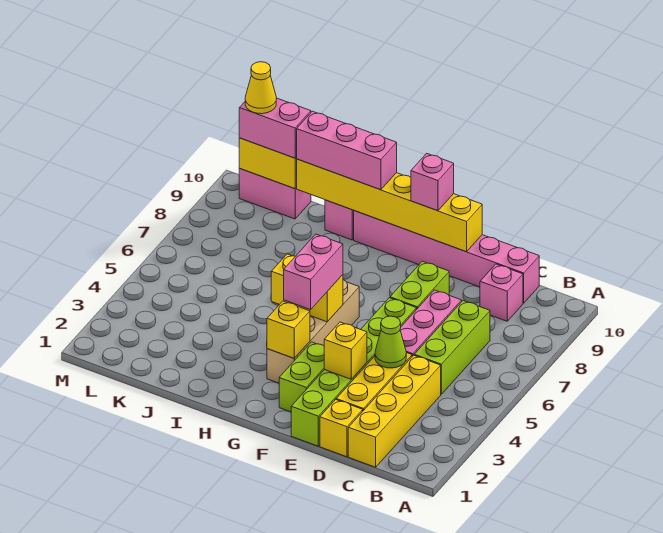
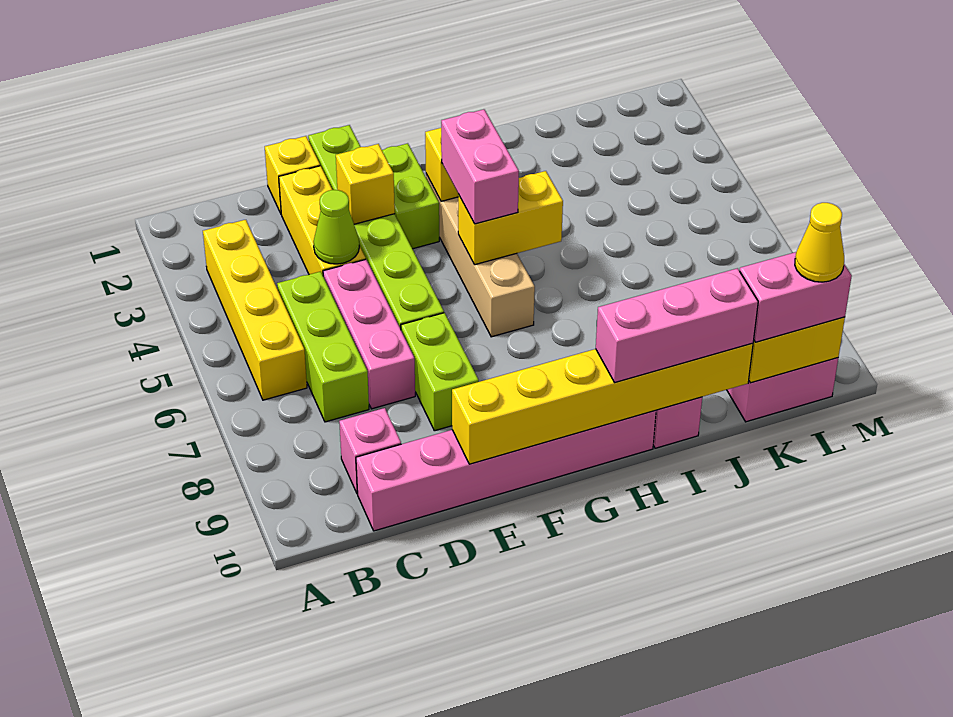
yellow brick C1:C4 level 1 -> yellow brick B3:B6 level 1
pink brick F10 level 3 -> none

